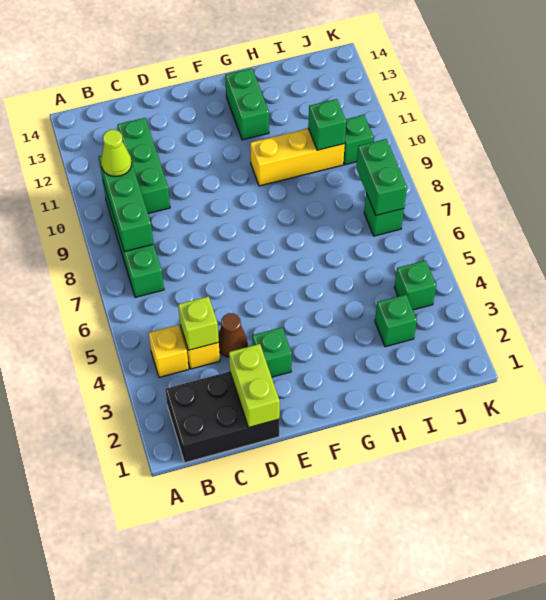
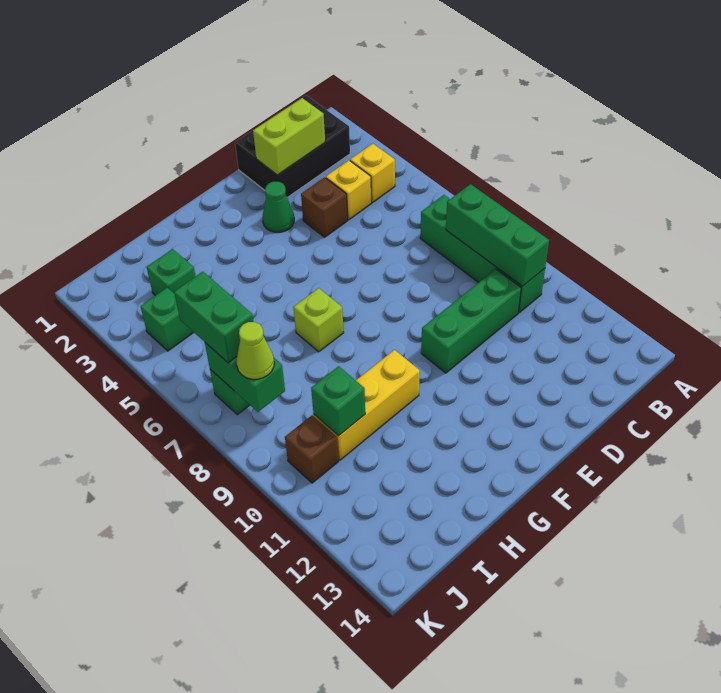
lime cone B10 level 3 -> lime cone J8 level 3
lime brick C4 level 2 -> lime brick G7 level 1
green brick C10:C12 level 1 -> green brick C10:E10 level 1
lime brick D1:D2 level 2 -> lime brick C2:D2 level 2
brown cone D4 level 1 -> brown brick D4 level 1
green brick E3 level 1 -> green cone E3 level 1
green brick G12:G13 level 1 -> green brick J6:J7 level 3
green brick J10 level 1 -> brown brick J10 level 1

